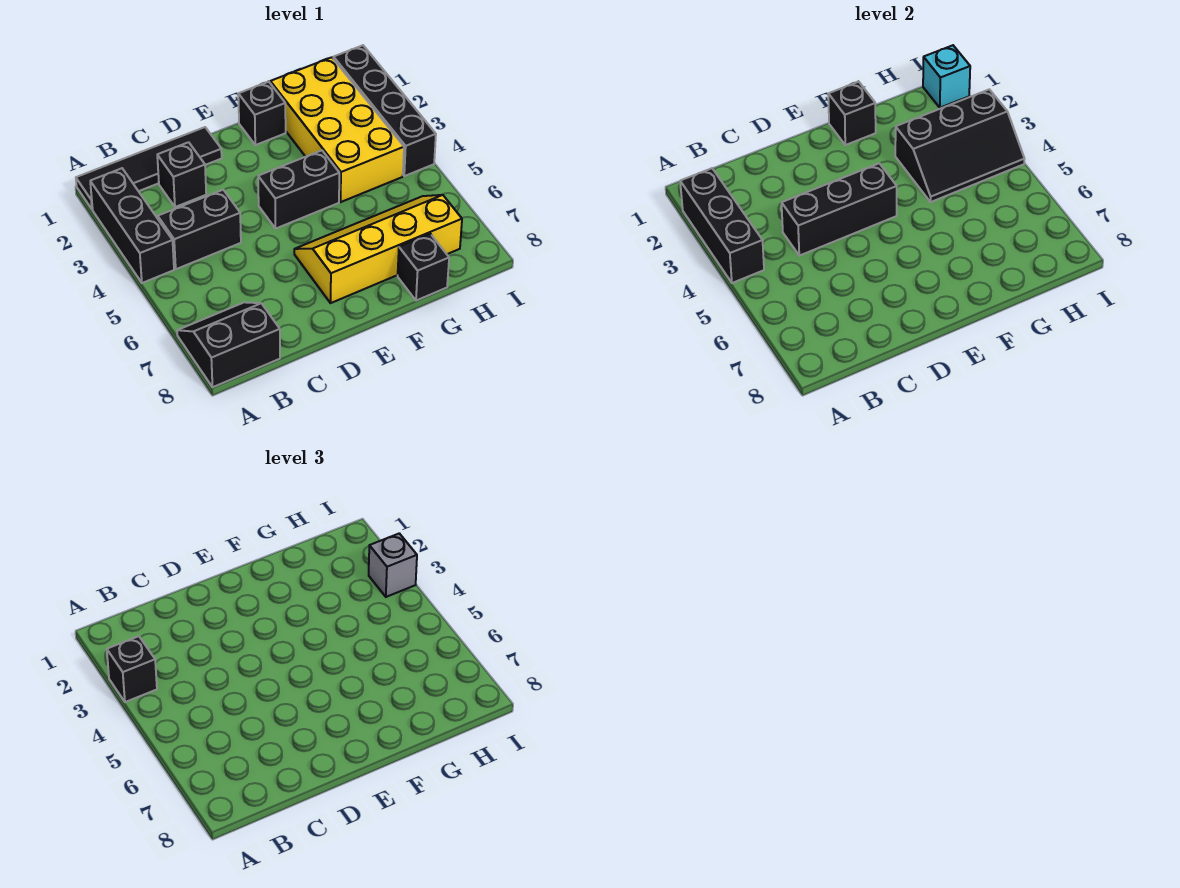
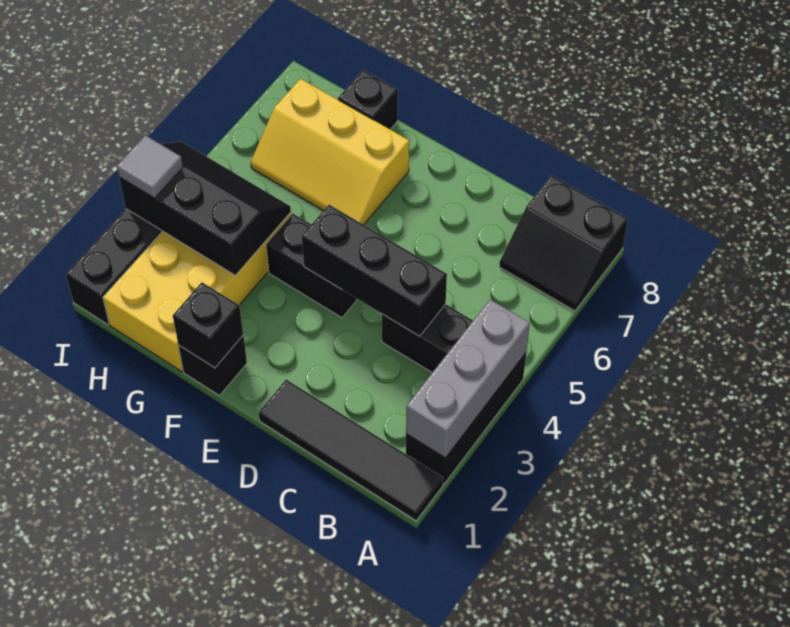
black brick A2:A4 level 2 -> grey brick A2:A4 level 2
black brick A3 level 3 -> none
black brick C2 level 1 -> none
yellow slope E6:H7 level 1 top 7 -> yellow slope F6:H7 level 1 top 7
cyan brick I1 level 2 -> none
grey brick I3 level 3 -> grey tile I3 level 3

